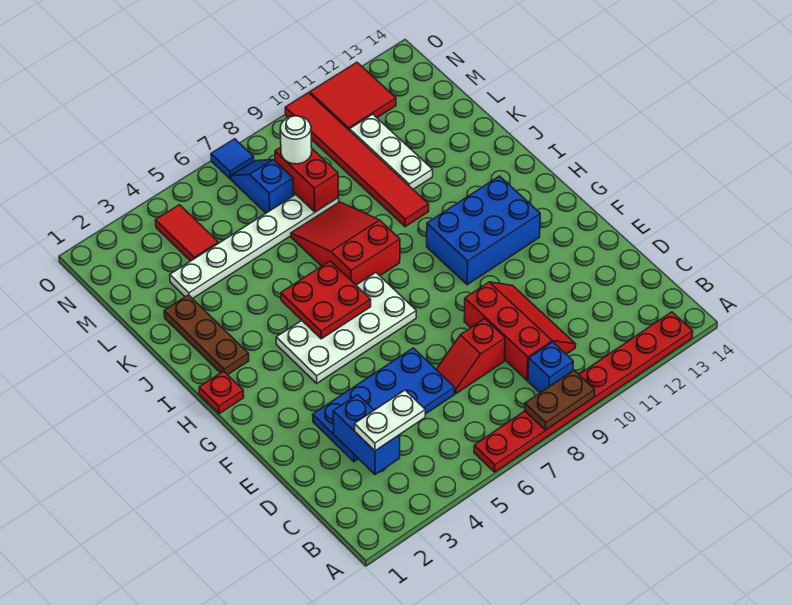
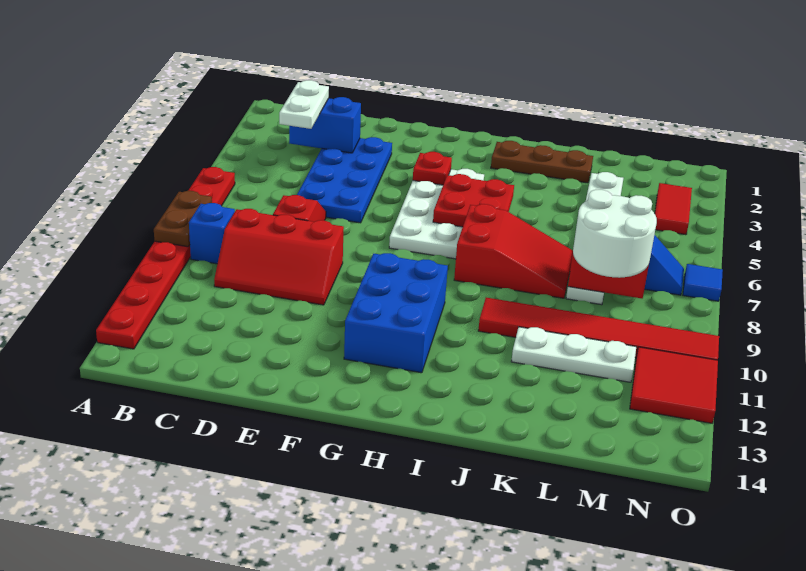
red plate H1 level 1 -> red plate G4 level 2
red tile M4:N4 level 1 -> red tile N3:N4 level 1
white round brick M8 level 3 -> white round brick L8:M9 level 3

